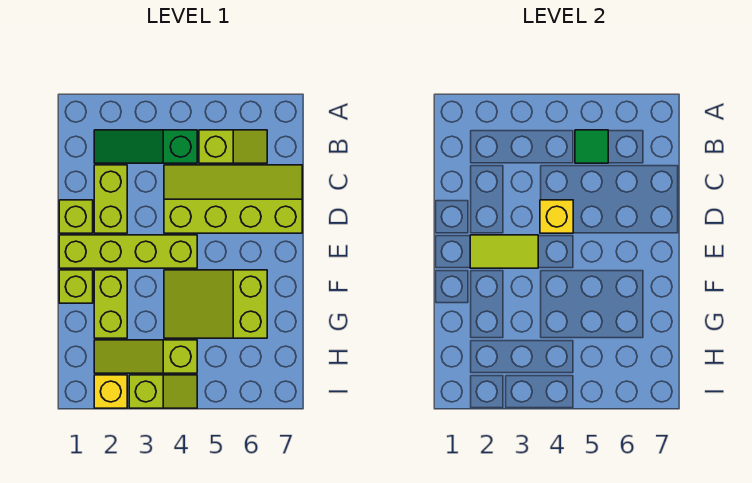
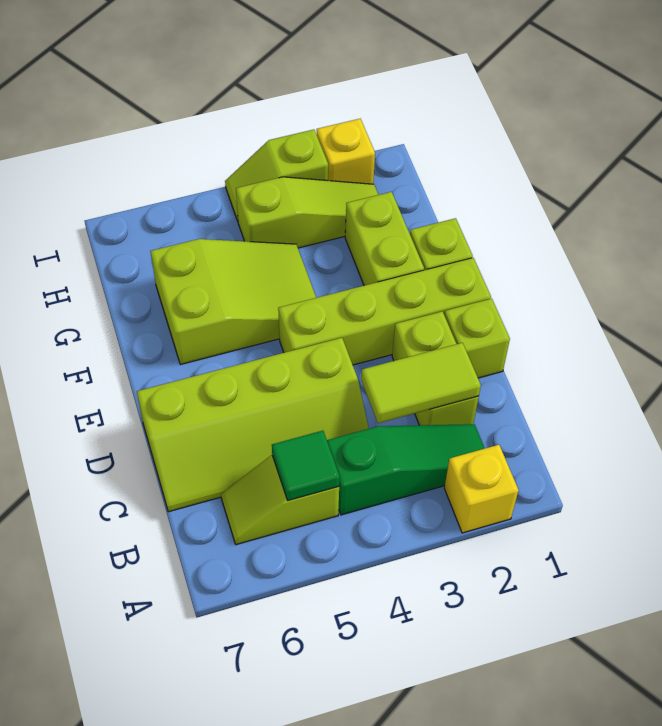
yellow brick D4 level 2 -> yellow brick A2 level 1
lime tile E2:E3 level 2 -> lime tile C2:C3 level 2

